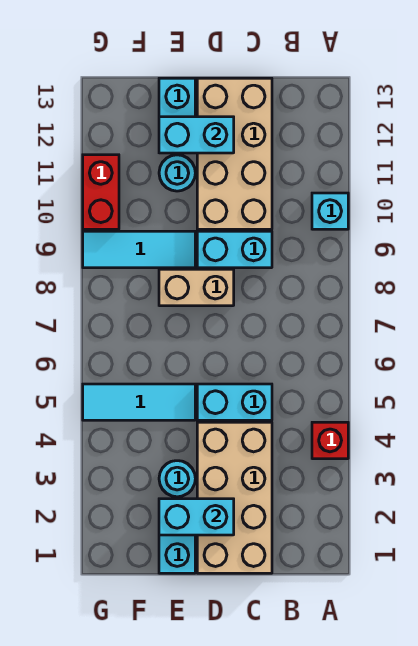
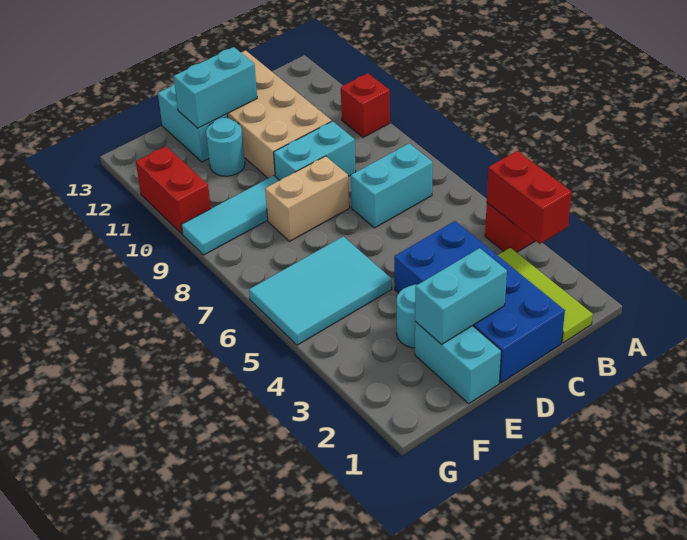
none -> red brick A3:A4 level 2
cyan brick A10 level 1 -> red brick A10 level 1
none -> lime tile B1:B3 level 1
tan brick C1:D4 level 1 -> blue brick C1:D4 level 1
cyan brick C5:D5 level 1 -> cyan brick B7:C7 level 1
cyan tile E5:G5 level 1 -> cyan tile E5:G6 level 1

